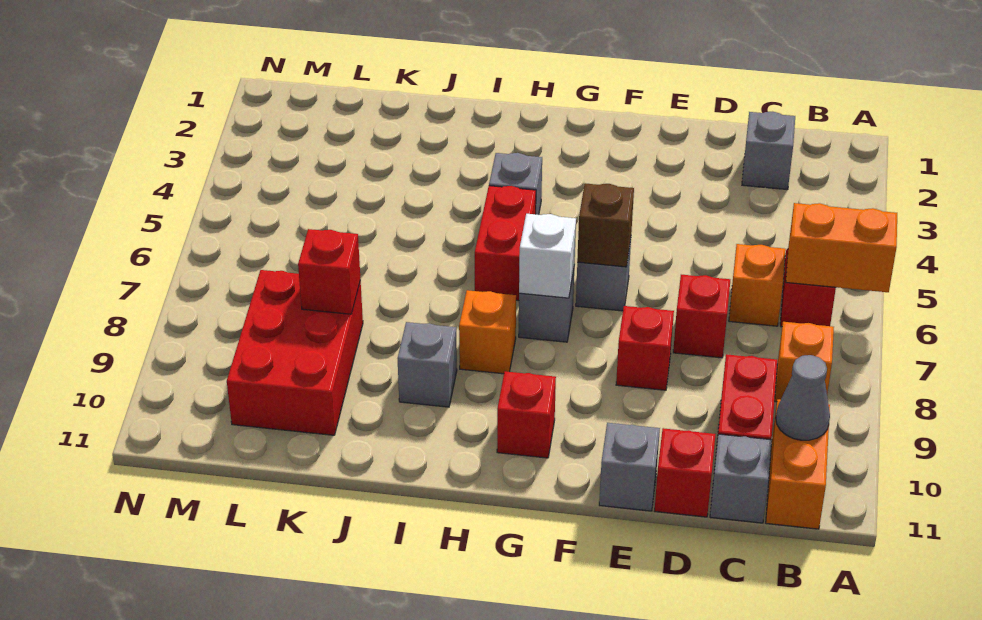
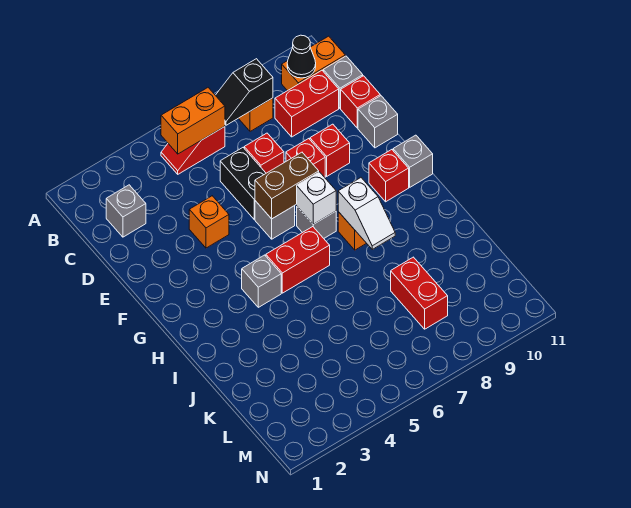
orange brick A6:B6 level 2 -> orange brick B5:B6 level 2
none -> black slope B7:B8 level 2 top 8
grey cone B10 level 2 -> black cone B10 level 2
orange brick C6 level 1 -> orange brick E4 level 1
none -> black brick D6:E6 level 1
brown brick F6 level 2 -> brown brick F6:F7 level 2
none -> white slope H8:I8 level 2 top H
grey brick I9 level 1 -> grey brick G11 level 1
red brick K8:L10 level 1 -> red brick K8:L8 level 1
red brick K8 level 2 -> red brick E9 level 1

